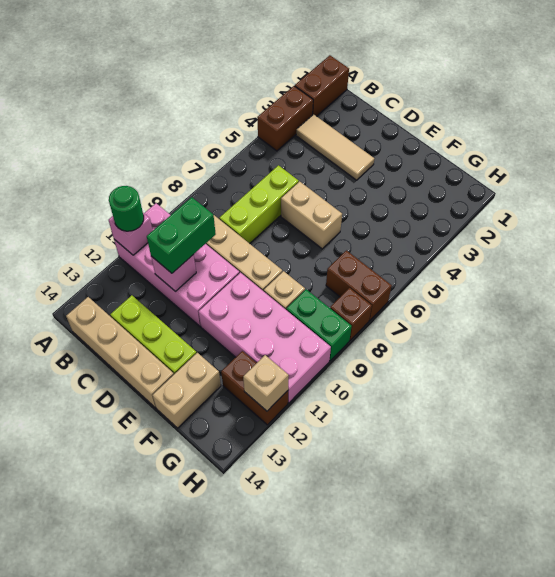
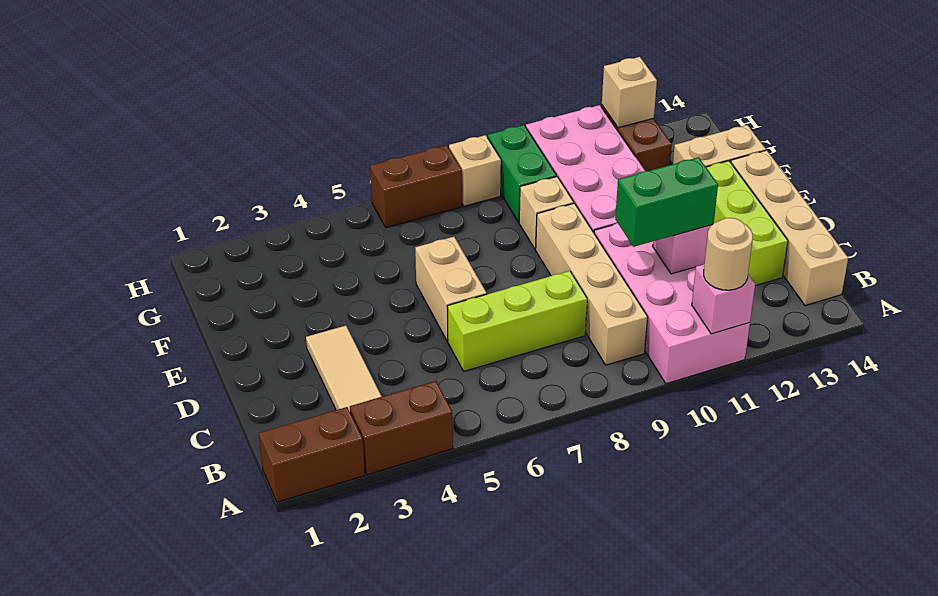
green round brick A11 level 3 -> tan round brick A11 level 3
brown brick G7:H7 level 1 -> brown brick H6:H7 level 1
brown brick H8 level 1 -> tan brick H8 level 1

